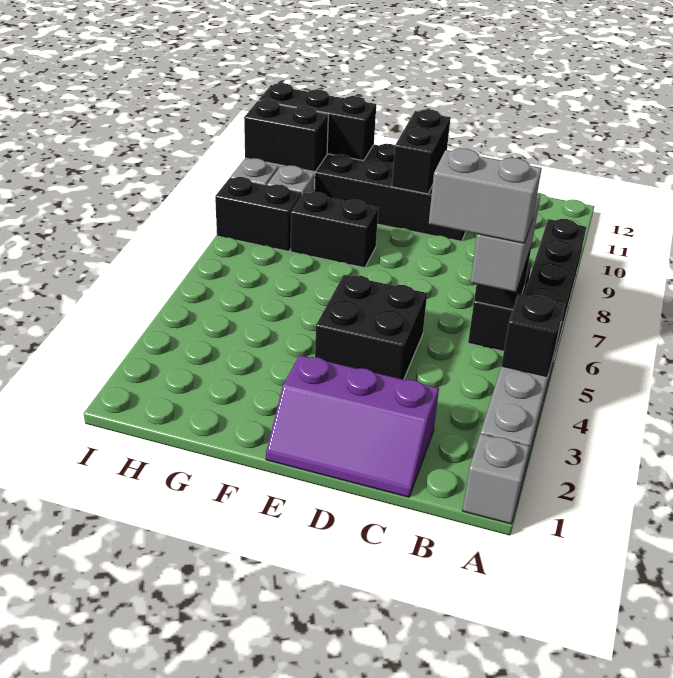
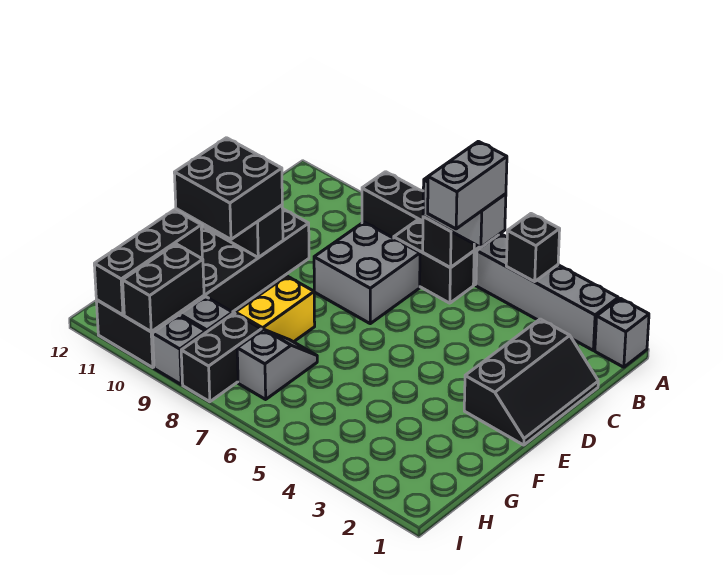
purple slope C1:E2 level 1 top 2 -> black slope C1:E2 level 1 top 2
none -> grey brick C7:D8 level 1
black brick D4:E5 level 1 -> black brick E10:F11 level 3
black brick F8:G8 level 1 -> yellow brick F8:G8 level 1
none -> grey slope G7:H7 level 1 top H

